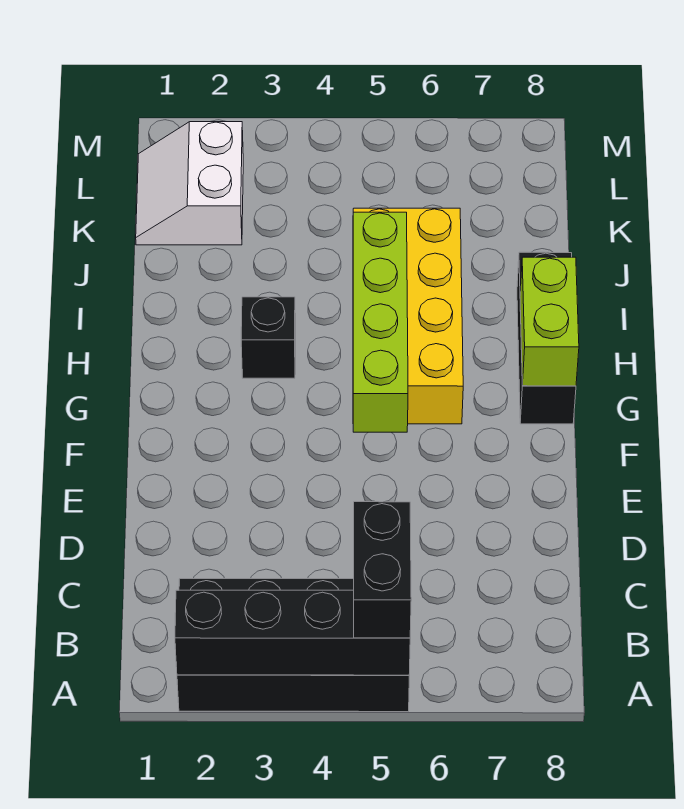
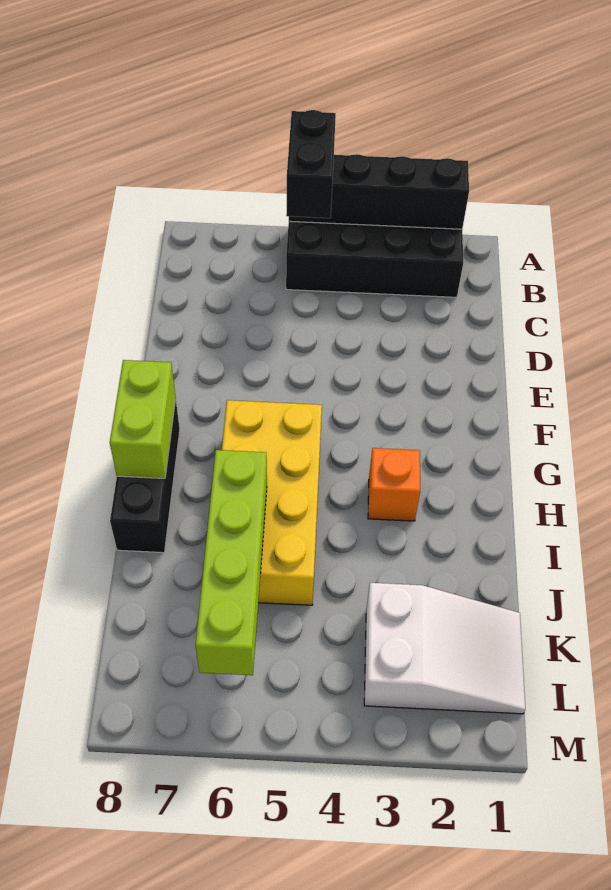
lime brick F5:I5 level 2 -> lime brick I6:L6 level 2
black brick H3 level 1 -> orange brick H3 level 1
white slope K1:L2 level 1 top 2 -> white slope K1:L3 level 1 top 3

